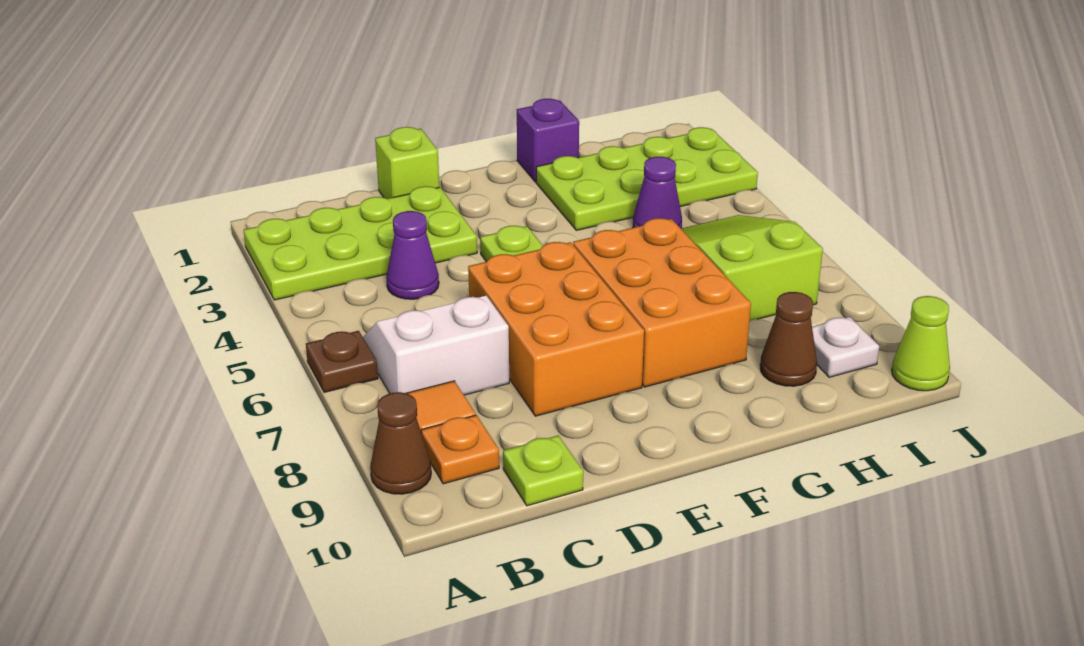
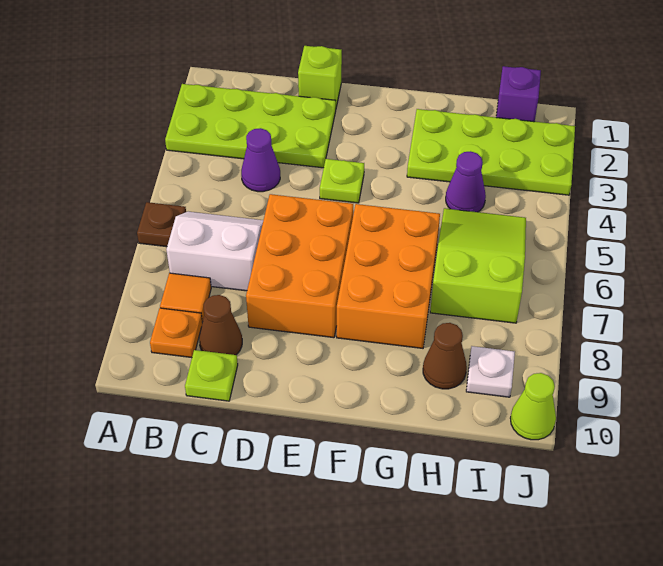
brown cone A9 level 1 -> brown cone C9 level 1
purple brick G1 level 1 -> purple brick I1 level 1

